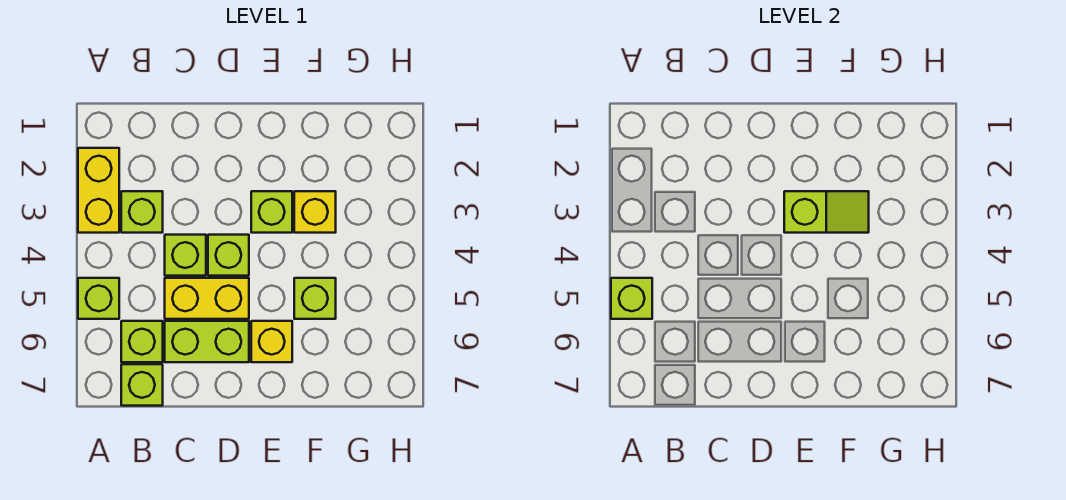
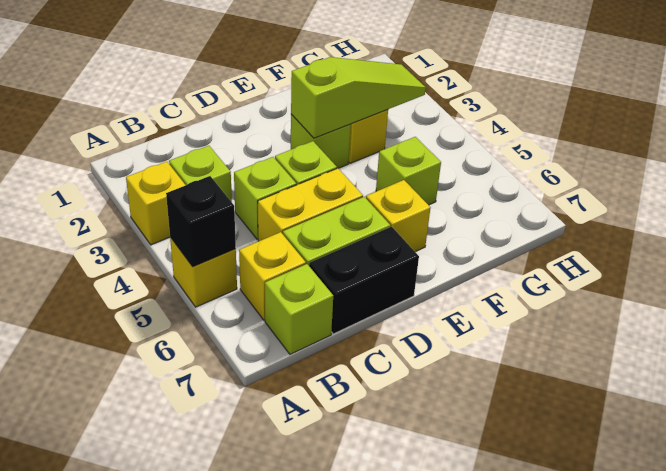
yellow brick A2:A3 level 1 -> yellow brick A3 level 1
lime brick A5 level 1 -> yellow brick A5 level 1
lime brick A5 level 2 -> black brick A5 level 2
lime brick B6 level 1 -> yellow brick B6 level 1
none -> black brick C7:D7 level 1
lime slope E3:F3 level 2 top E -> lime slope E3:G3 level 2 top E

